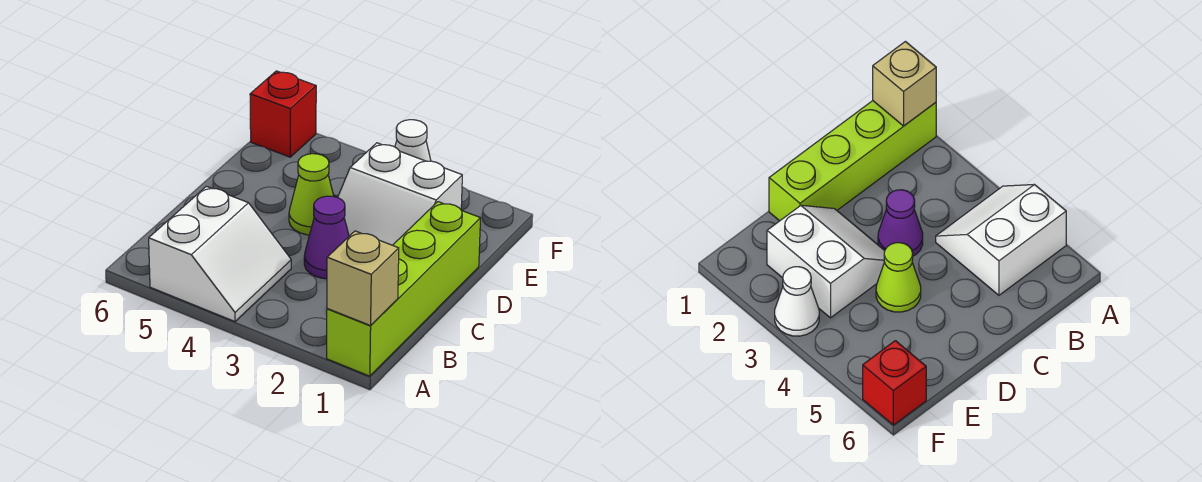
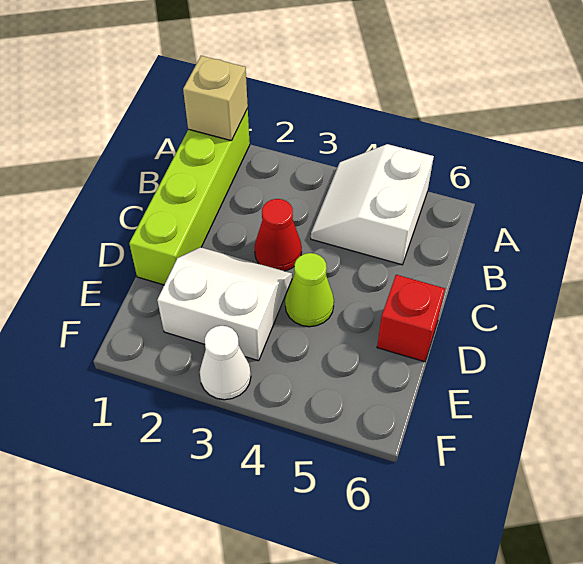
purple cone C3 level 1 -> red cone C3 level 1
red brick F6 level 1 -> red brick D6 level 1

